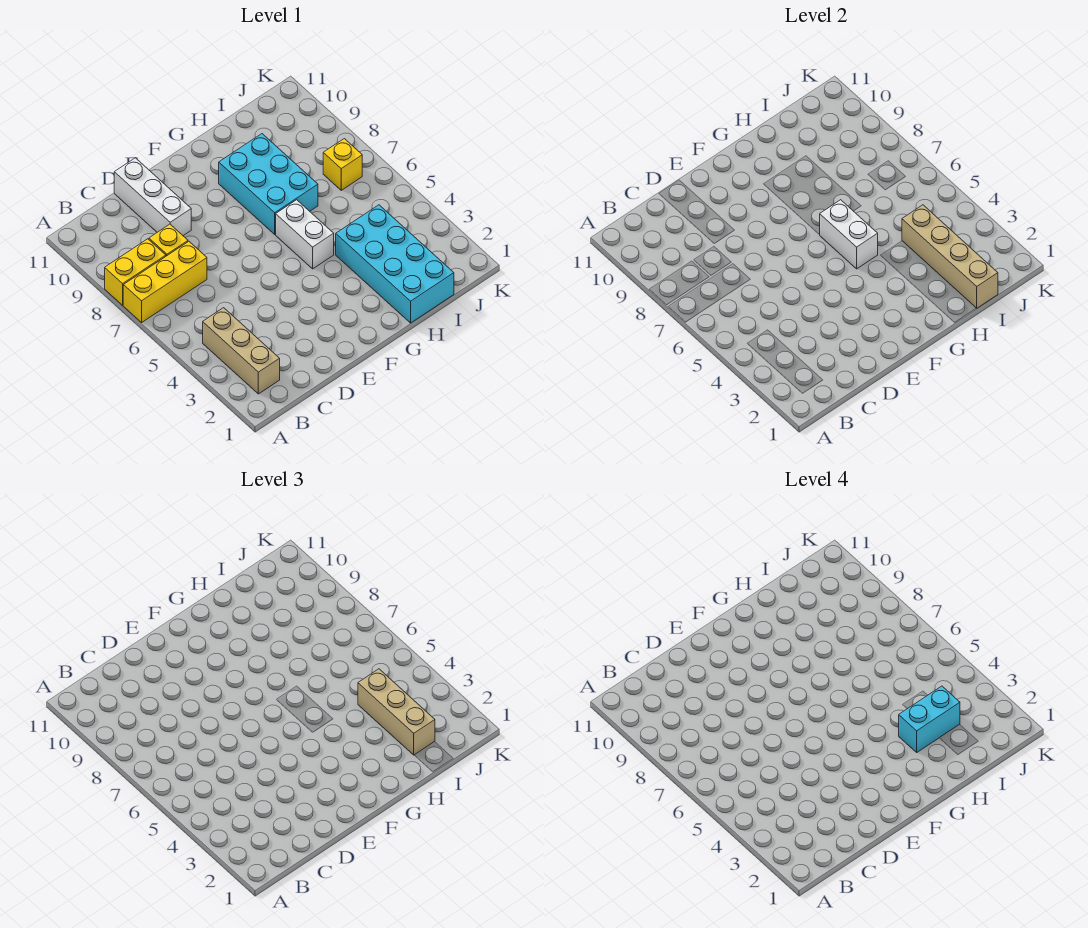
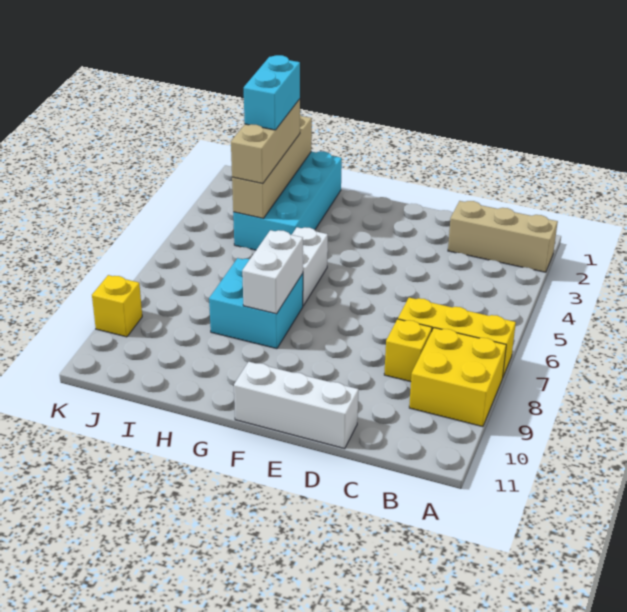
yellow brick A8:B8 level 1 -> yellow brick A8:B9 level 1
tan brick B2:B4 level 1 -> tan brick A2:C2 level 1
white brick D9:D11 level 1 -> white brick D11:F11 level 1
white brick G5:G6 level 2 -> white brick G7:G8 level 2
cyan brick G7:H9 level 1 -> cyan brick G7:H8 level 1
cyan brick H3:I3 level 4 -> cyan brick I2:I3 level 4
yellow brick J7 level 1 -> yellow brick K9 level 1

